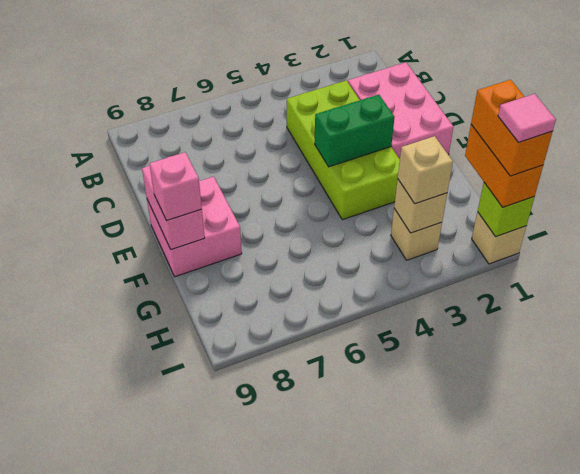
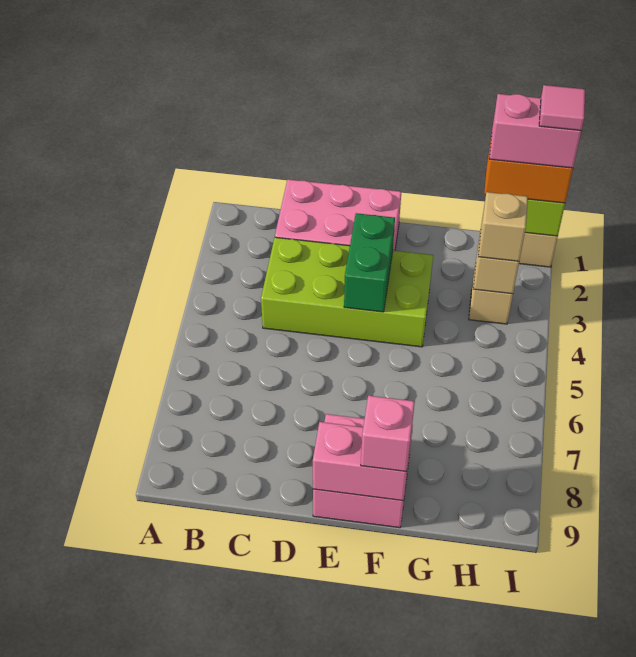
orange brick H1:I1 level 4 -> pink brick H1:I1 level 4

